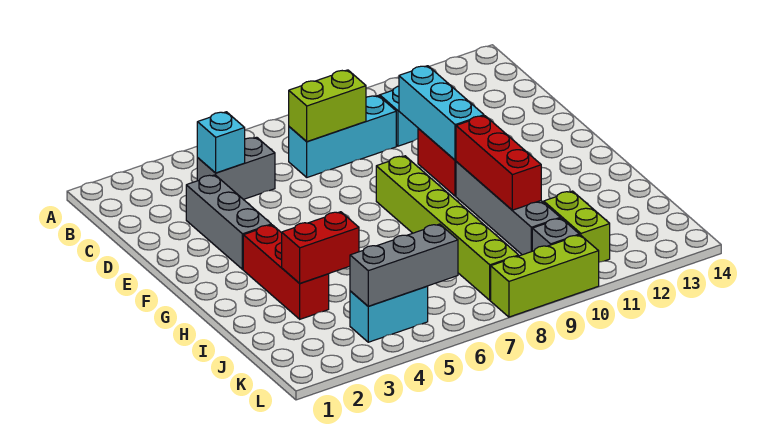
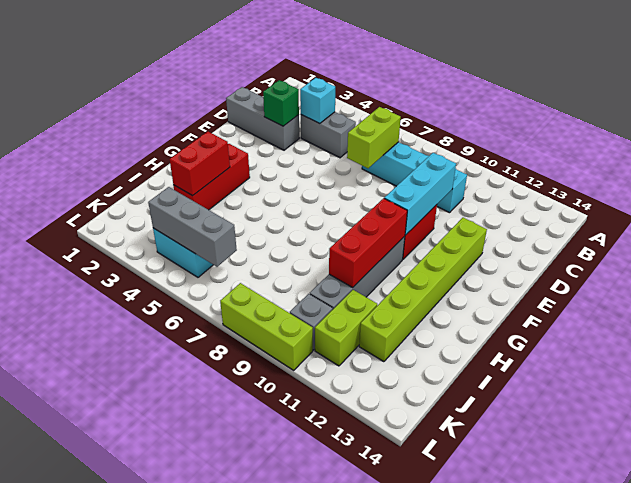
lime brick C7:C8 level 2 -> lime brick C7:D7 level 2
grey brick D3:F3 level 1 -> grey brick D1:D3 level 1
none -> green brick D3 level 2
lime brick F8:K8 level 1 -> lime brick E12:J12 level 1
red brick I3:I4 level 2 -> red brick H3:I3 level 2

